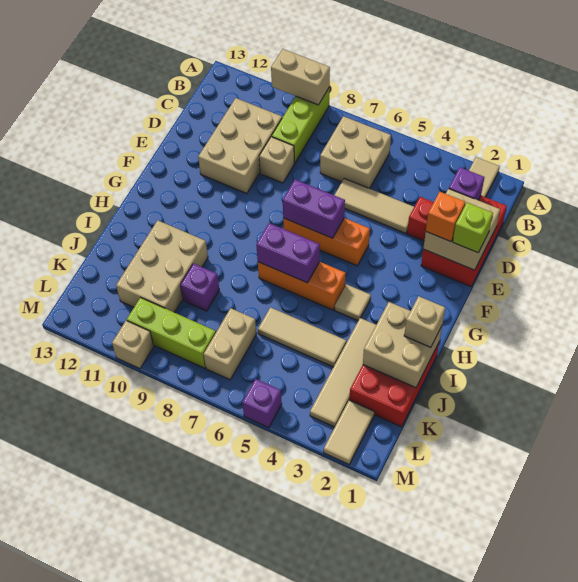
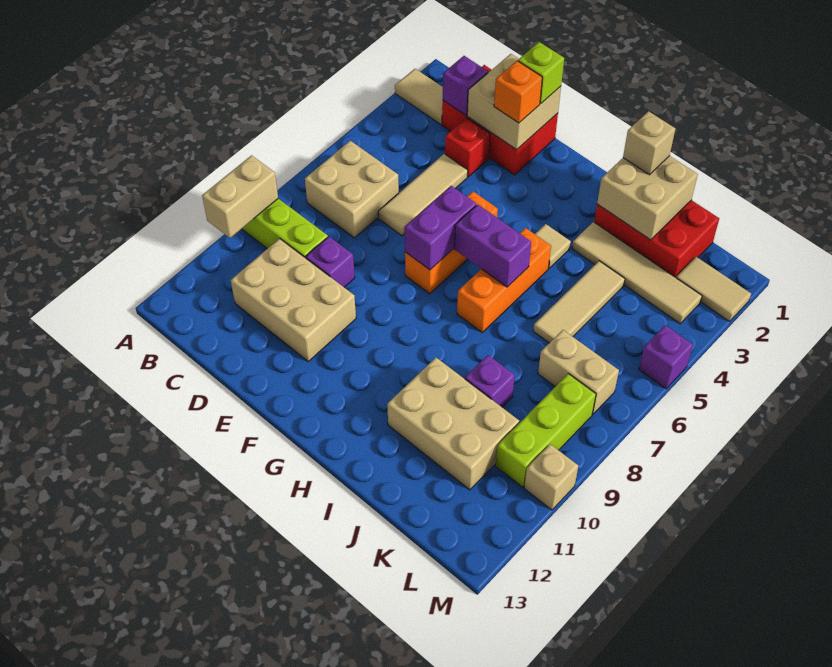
tan brick D9 level 1 -> purple brick D9 level 1
purple brick H6:H7 level 2 -> purple brick G6:H6 level 2

